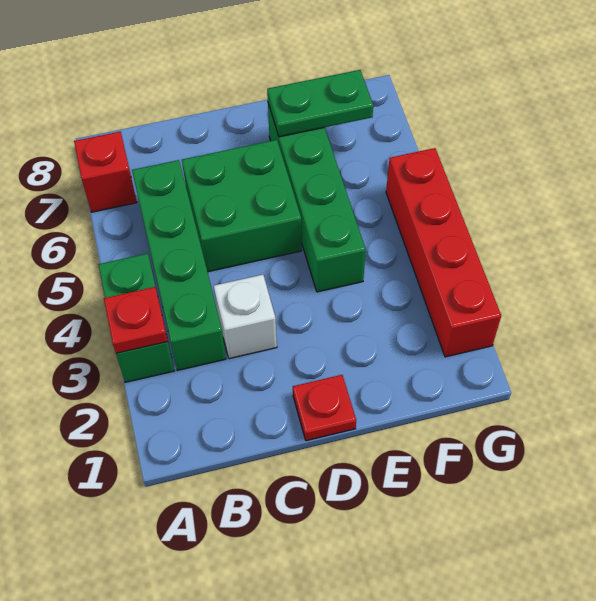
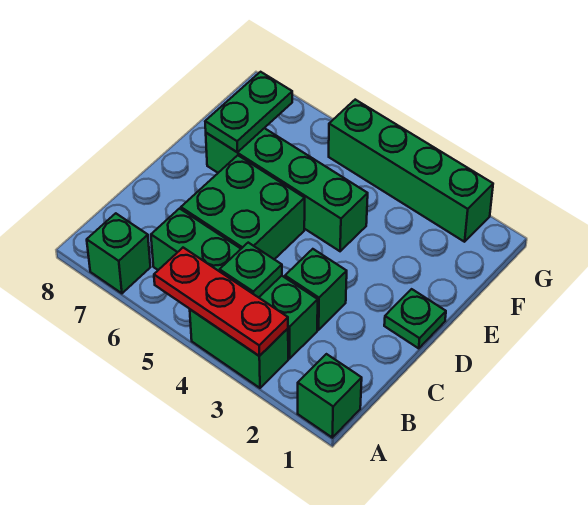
none -> green brick A1 level 1
red plate A3 level 2 -> red plate A3:A5 level 2
red brick A7 level 1 -> green brick A7 level 1
none -> green plate B4 level 2
white brick C3 level 1 -> green brick C3 level 1
red plate D1 level 1 -> green plate D1 level 1
red brick G2:G5 level 1 -> green brick G2:G5 level 1

